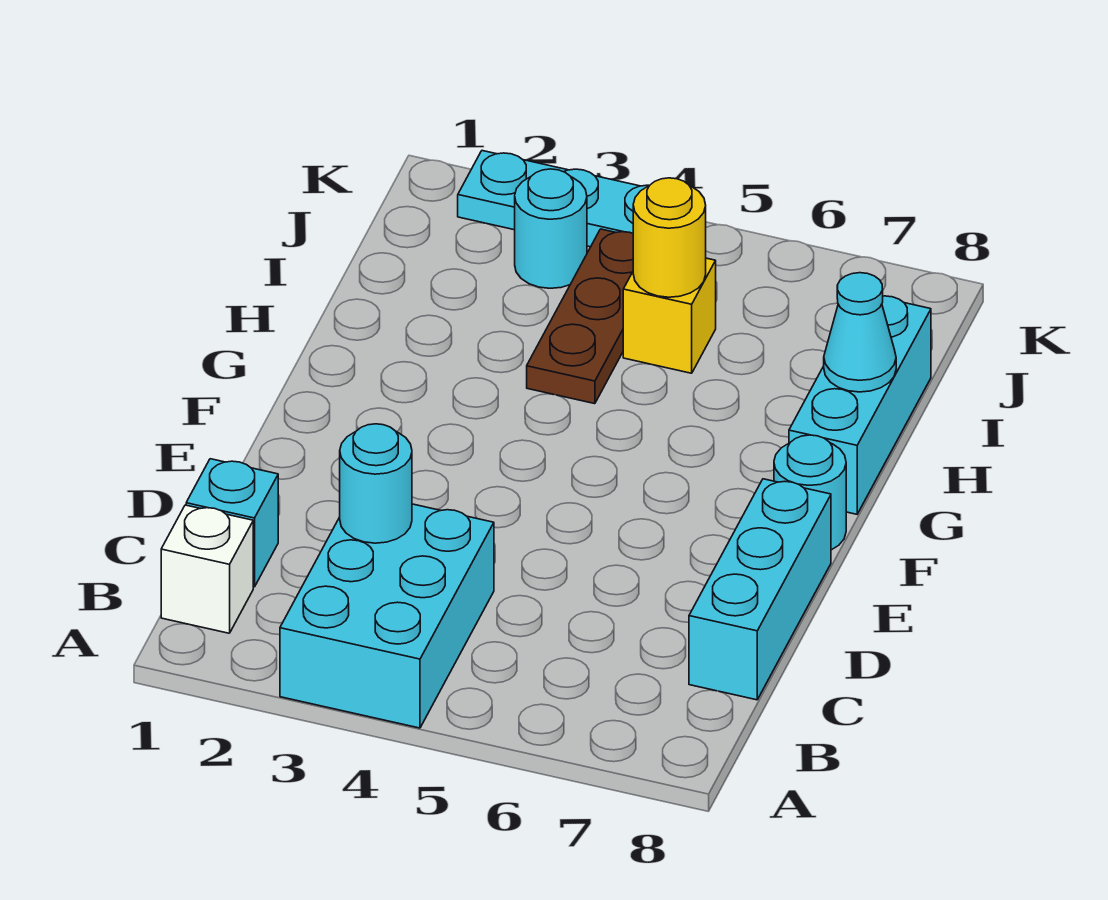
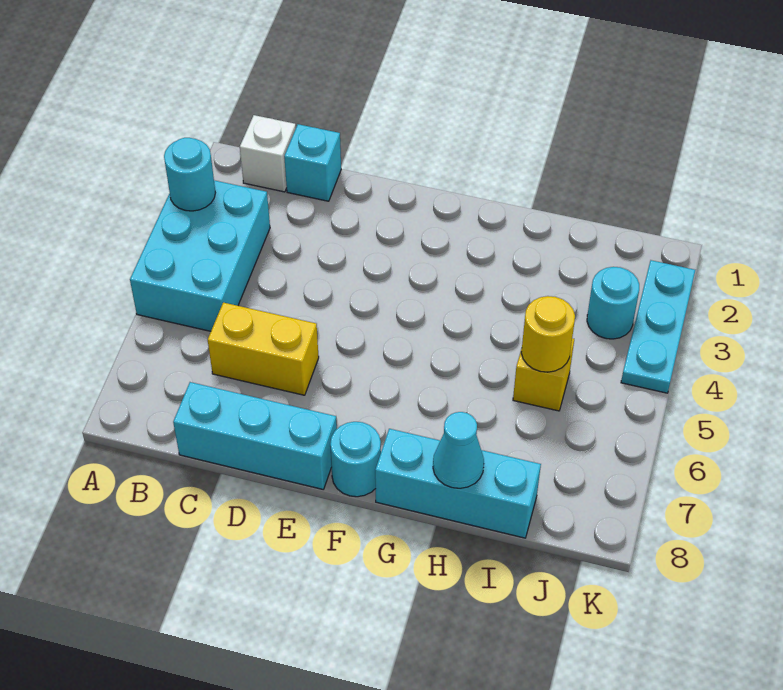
cyan brick A3:C4 level 1 -> cyan brick A3:B5 level 1
cyan round brick C3 level 2 -> cyan round brick A3 level 2
none -> yellow brick C6:D6 level 1
brown plate H4:J4 level 1 -> none

